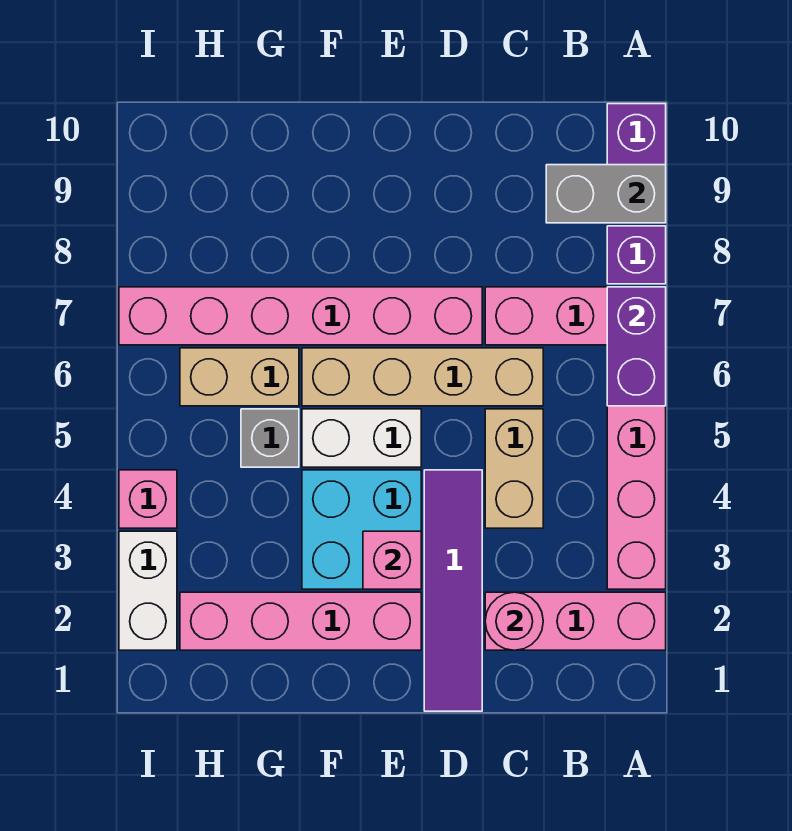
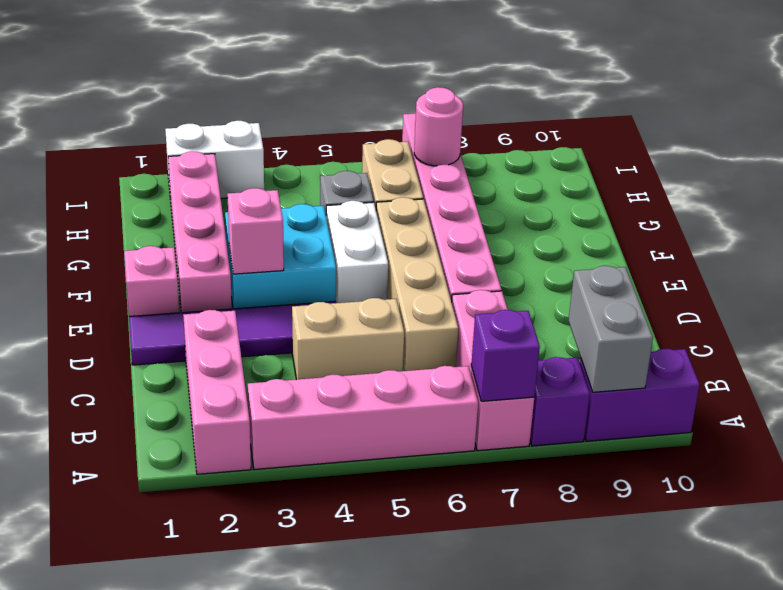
purple brick A6:A7 level 2 -> purple brick A7 level 2
pink round brick C2 level 2 -> pink round brick H7 level 2
pink brick I4 level 1 -> pink brick E1 level 1

